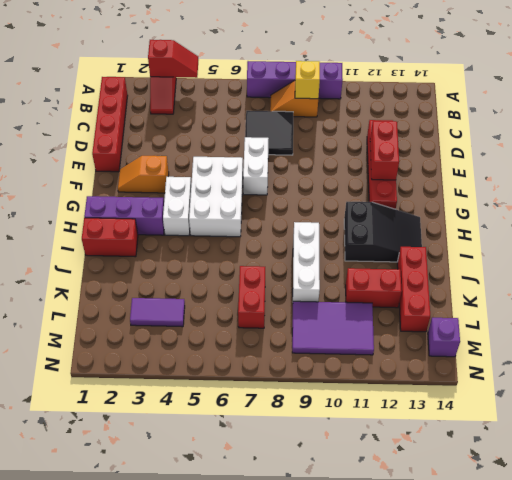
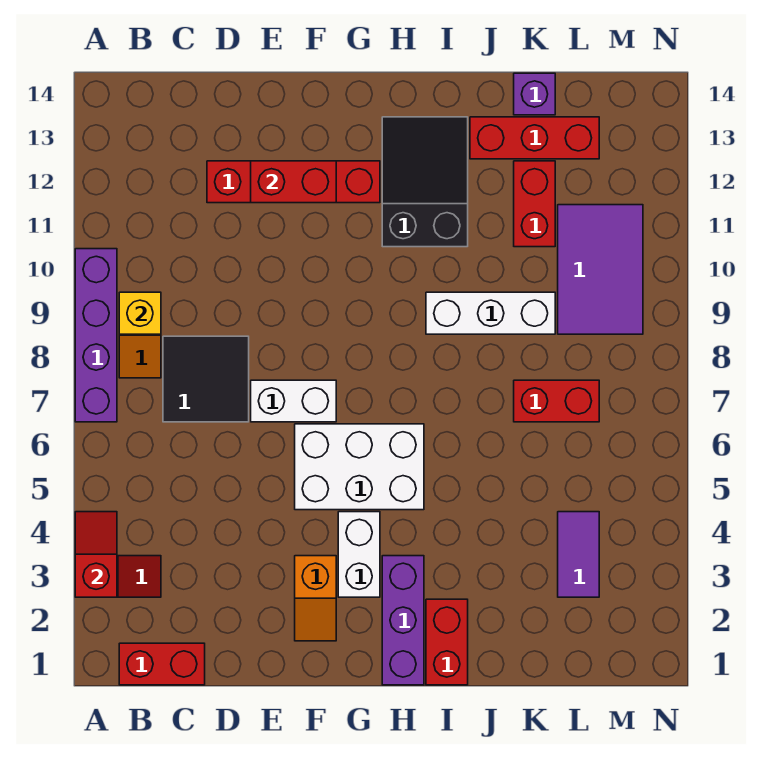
red brick B1:E1 level 1 -> red brick B1:C1 level 1
white brick G4:H4 level 1 -> white brick G3:G4 level 1
purple brick M14 level 1 -> purple brick K14 level 1

